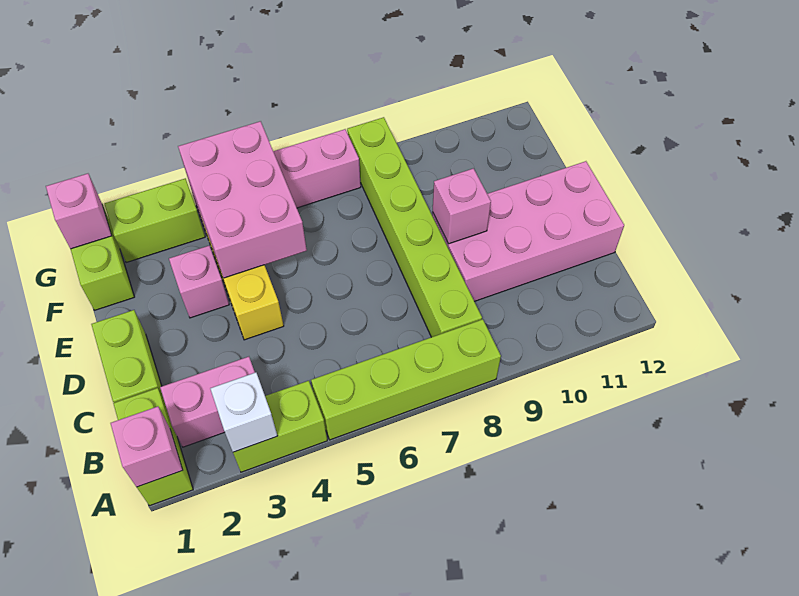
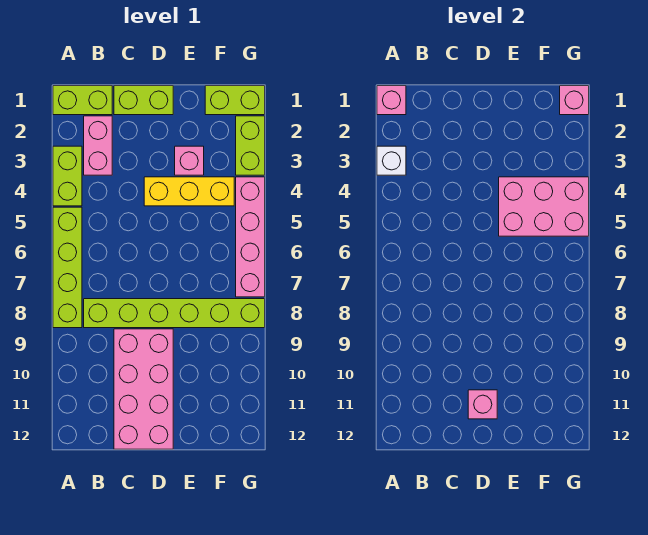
pink brick D9 level 2 -> pink brick D11 level 2

